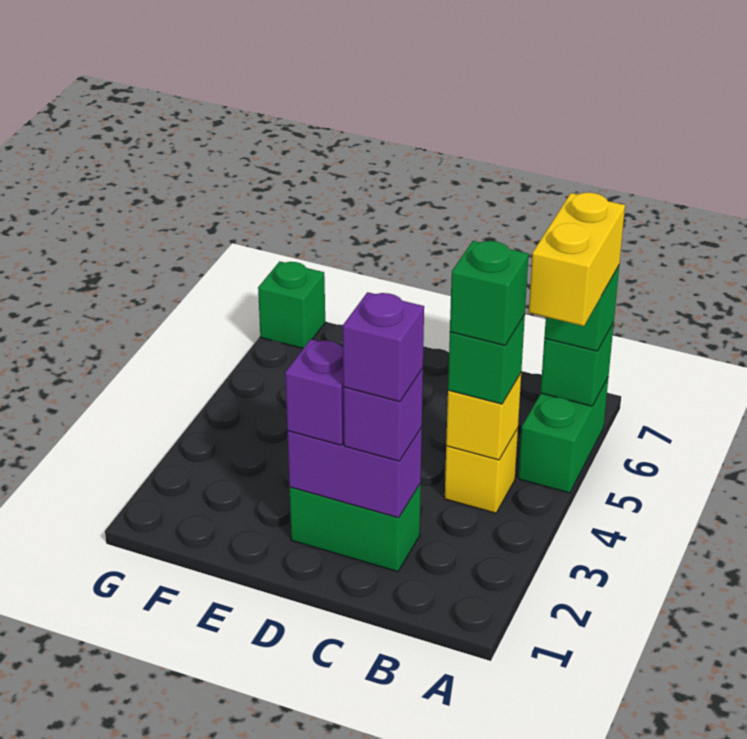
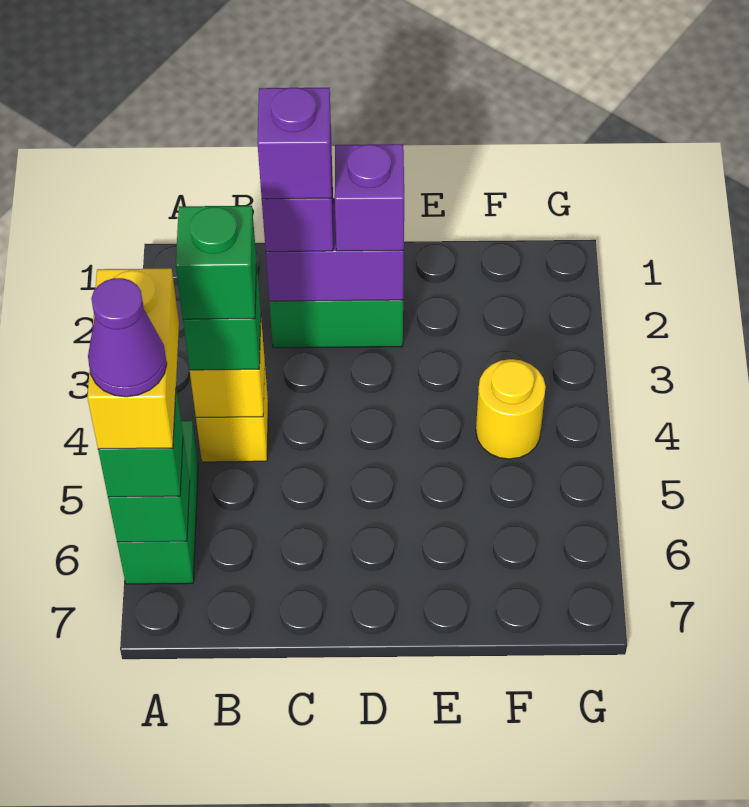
none -> purple cone A6 level 5
none -> yellow round brick F4 level 1
green brick G7 level 1 -> none

